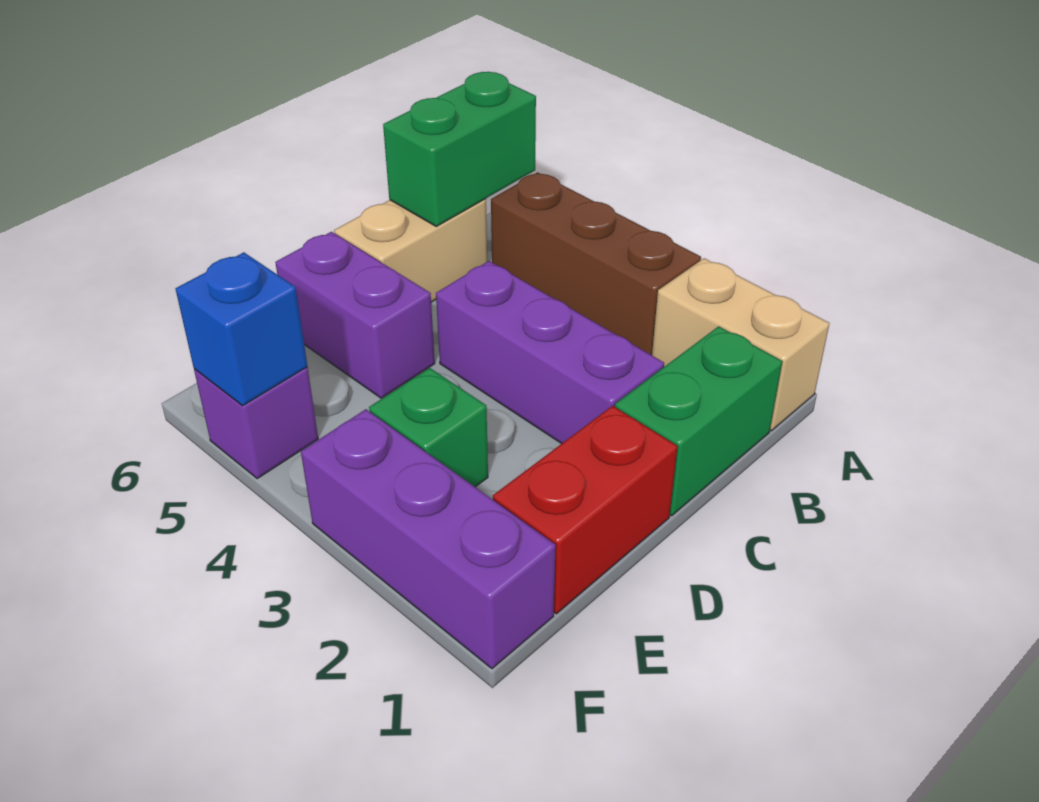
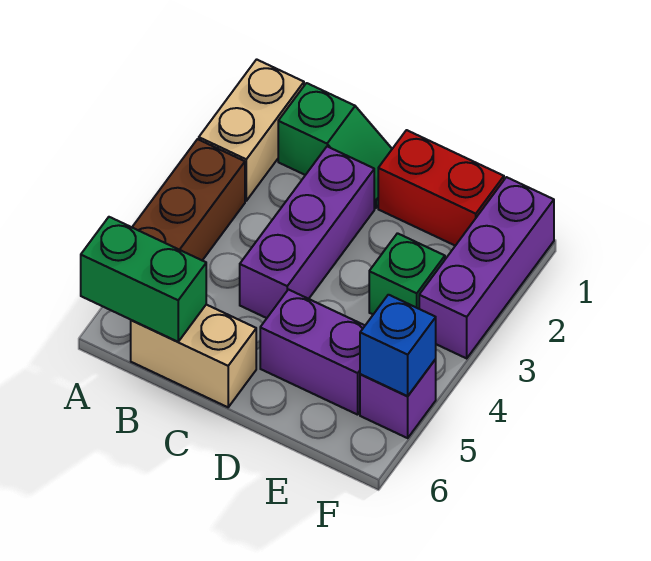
green brick B1:C1 level 1 -> green slope B1:C1 level 1 top B
purple brick D5:D6 level 1 -> purple brick D5:E5 level 1

